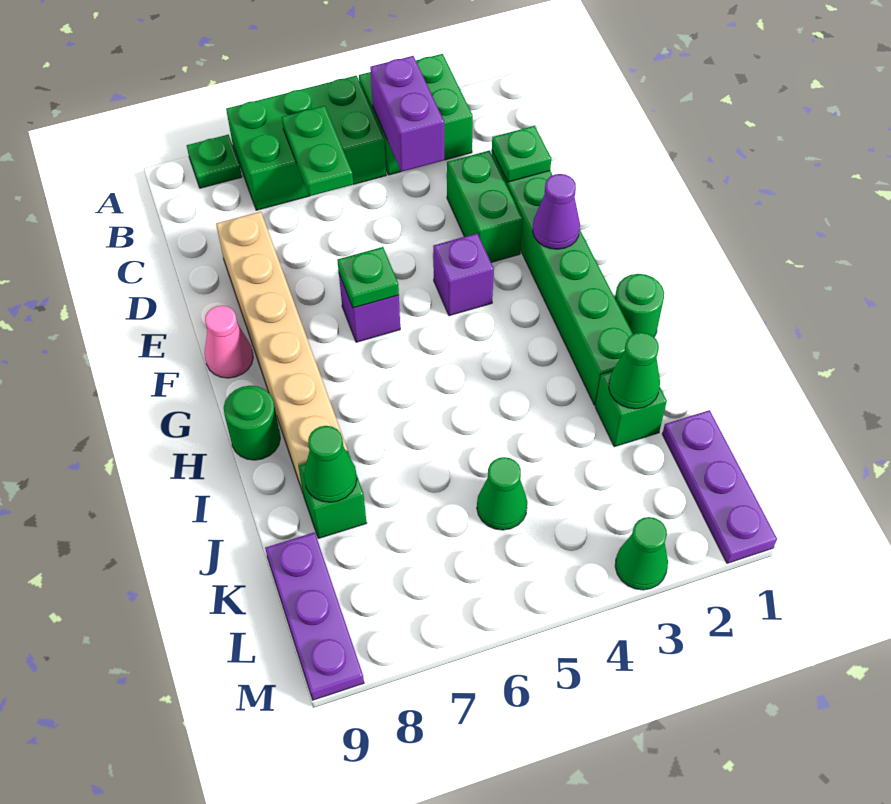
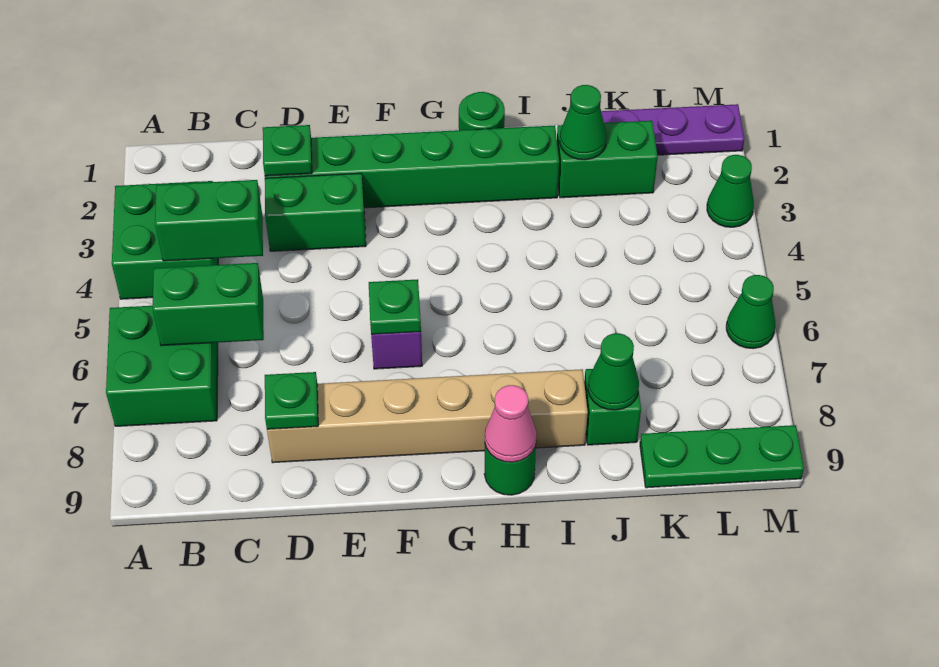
green brick A5:B7 level 1 -> green brick A6:B7 level 1
green plate A8 level 1 -> green plate D8 level 2
purple brick B4:C4 level 2 -> green brick B4:C4 level 2
green plate B6:C6 level 2 -> green brick B6:C6 level 2
purple cone F2 level 2 -> none
purple brick F4 level 1 -> none
pink cone F9 level 1 -> pink cone H9 level 2
green brick J2 level 1 -> green brick J2:K2 level 1
green cone K5 level 1 -> green cone M6 level 1
purple plate K9:M9 level 1 -> green plate K9:M9 level 1

